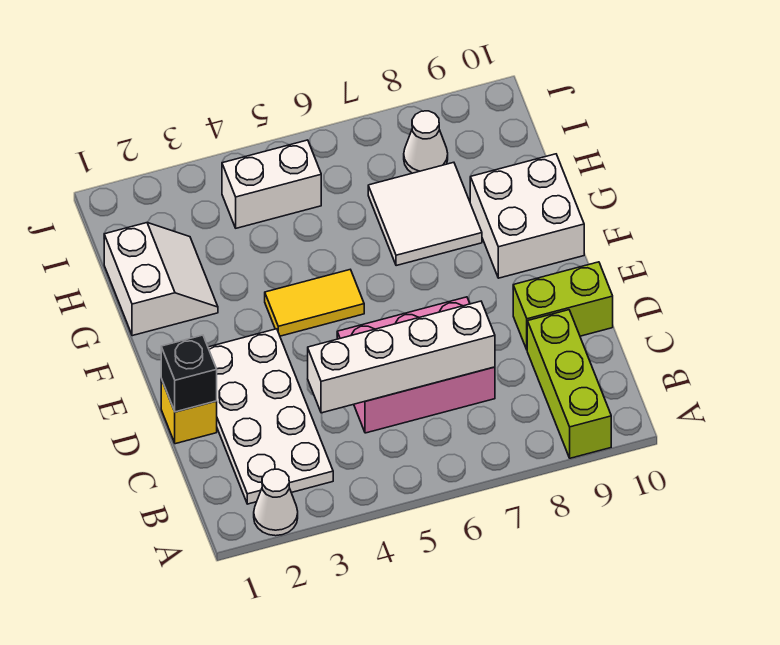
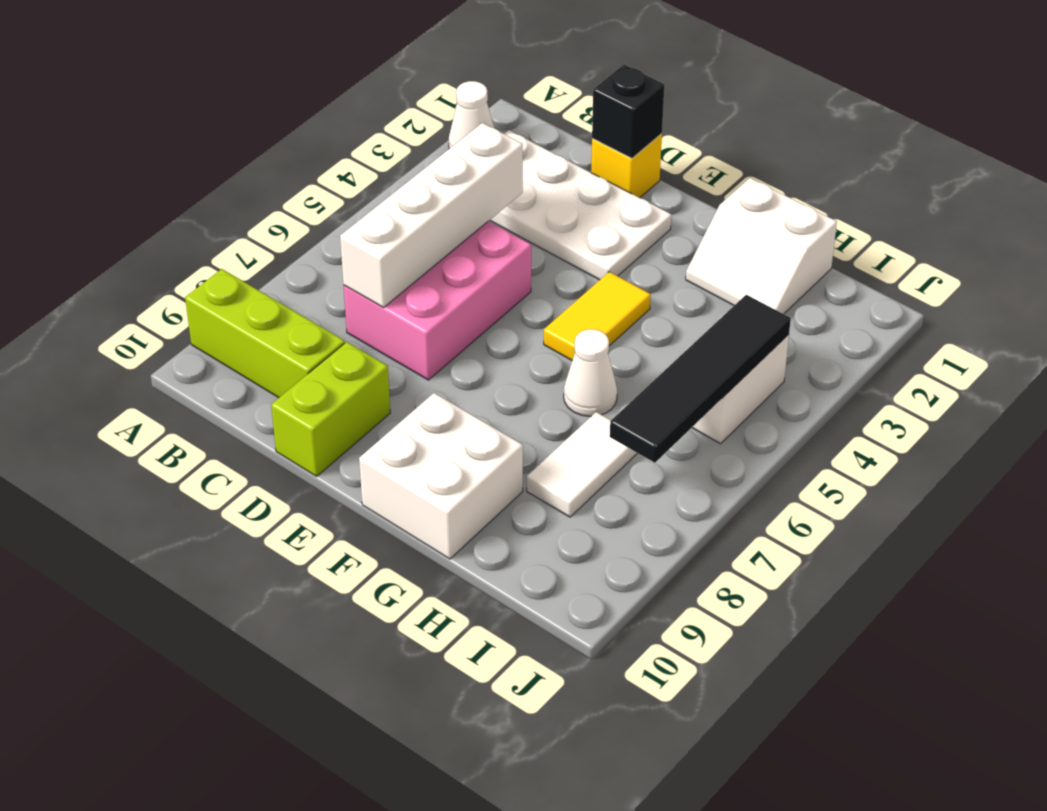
white tile G7:H8 level 1 -> white tile H7:H8 level 1
none -> black tile I4:I7 level 2
white cone I8 level 1 -> white cone G6 level 1

